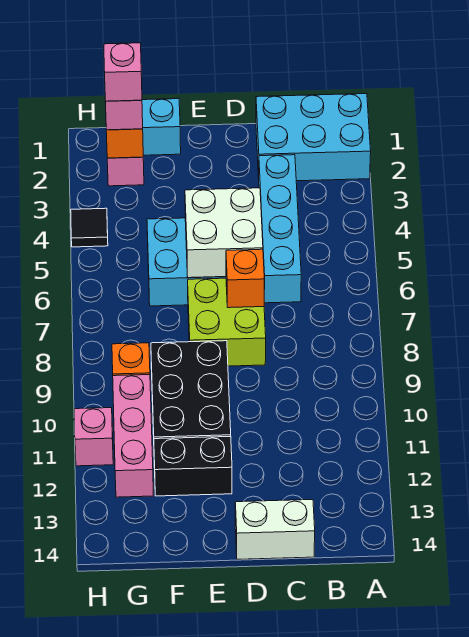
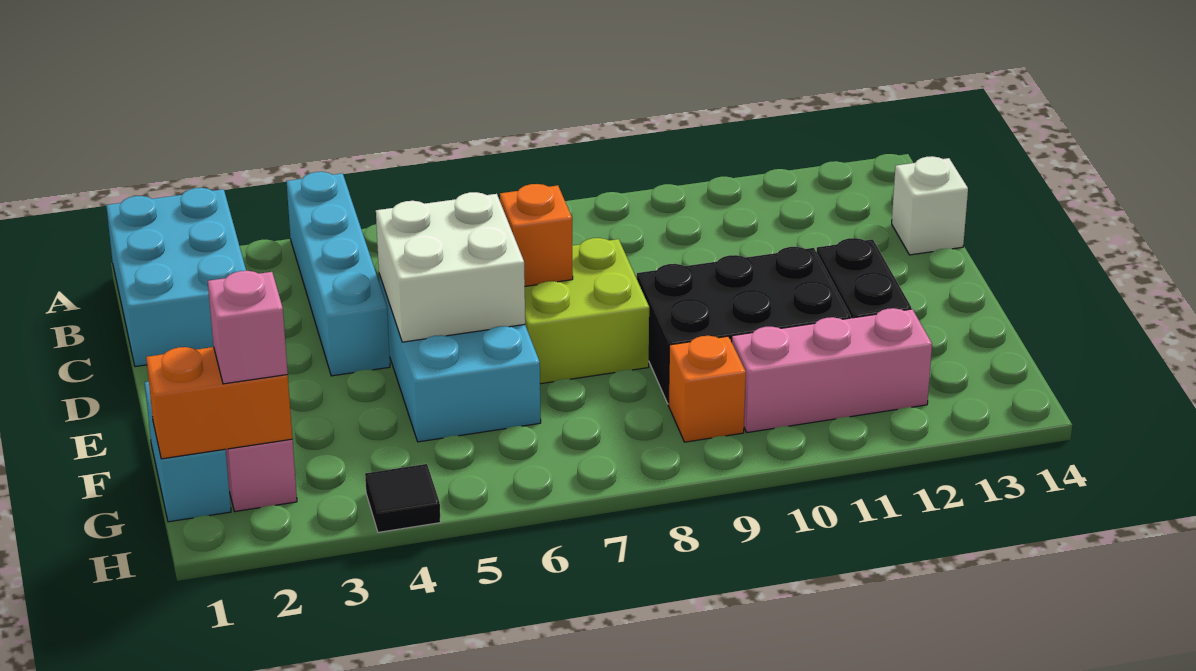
cyan brick C3:C6 level 1 -> cyan brick A4:D4 level 1
white brick C14:D14 level 1 -> white brick C14 level 1
pink brick G2 level 4 -> none
pink brick H11 level 1 -> none

